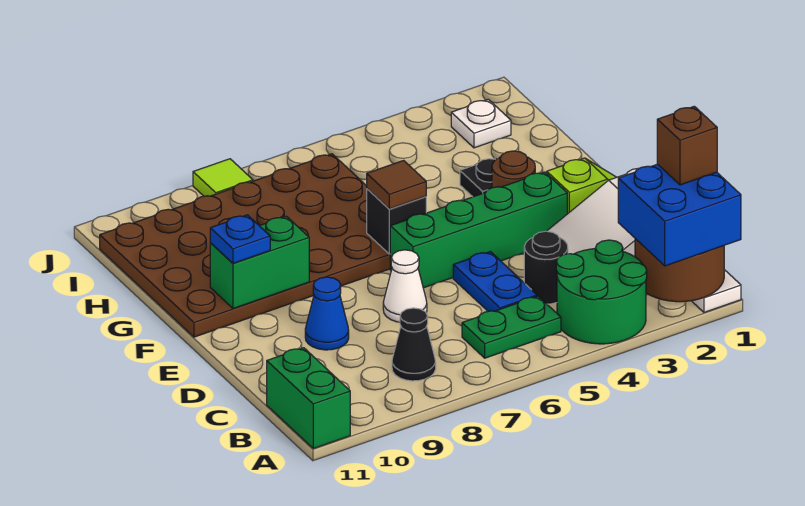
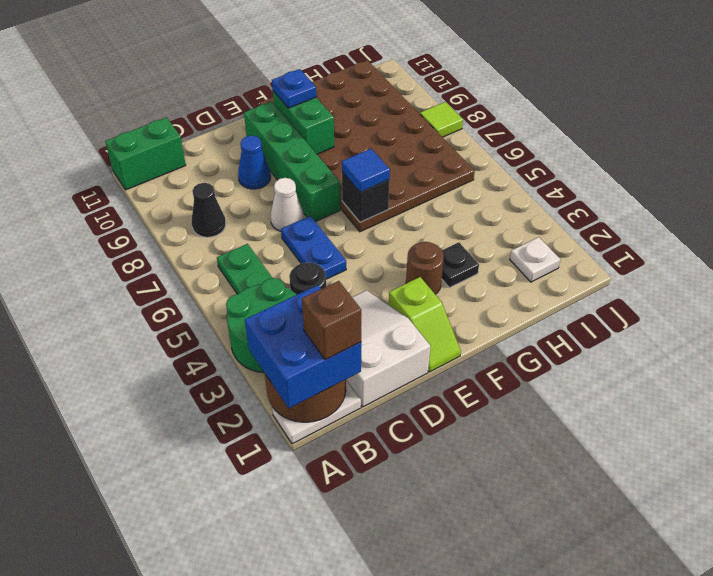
blue plate C5:D5 level 1 -> blue plate D5:D6 level 1
green brick E3:E6 level 1 -> green brick E7:E10 level 1
brown tile F6 level 3 -> blue tile F6 level 3

